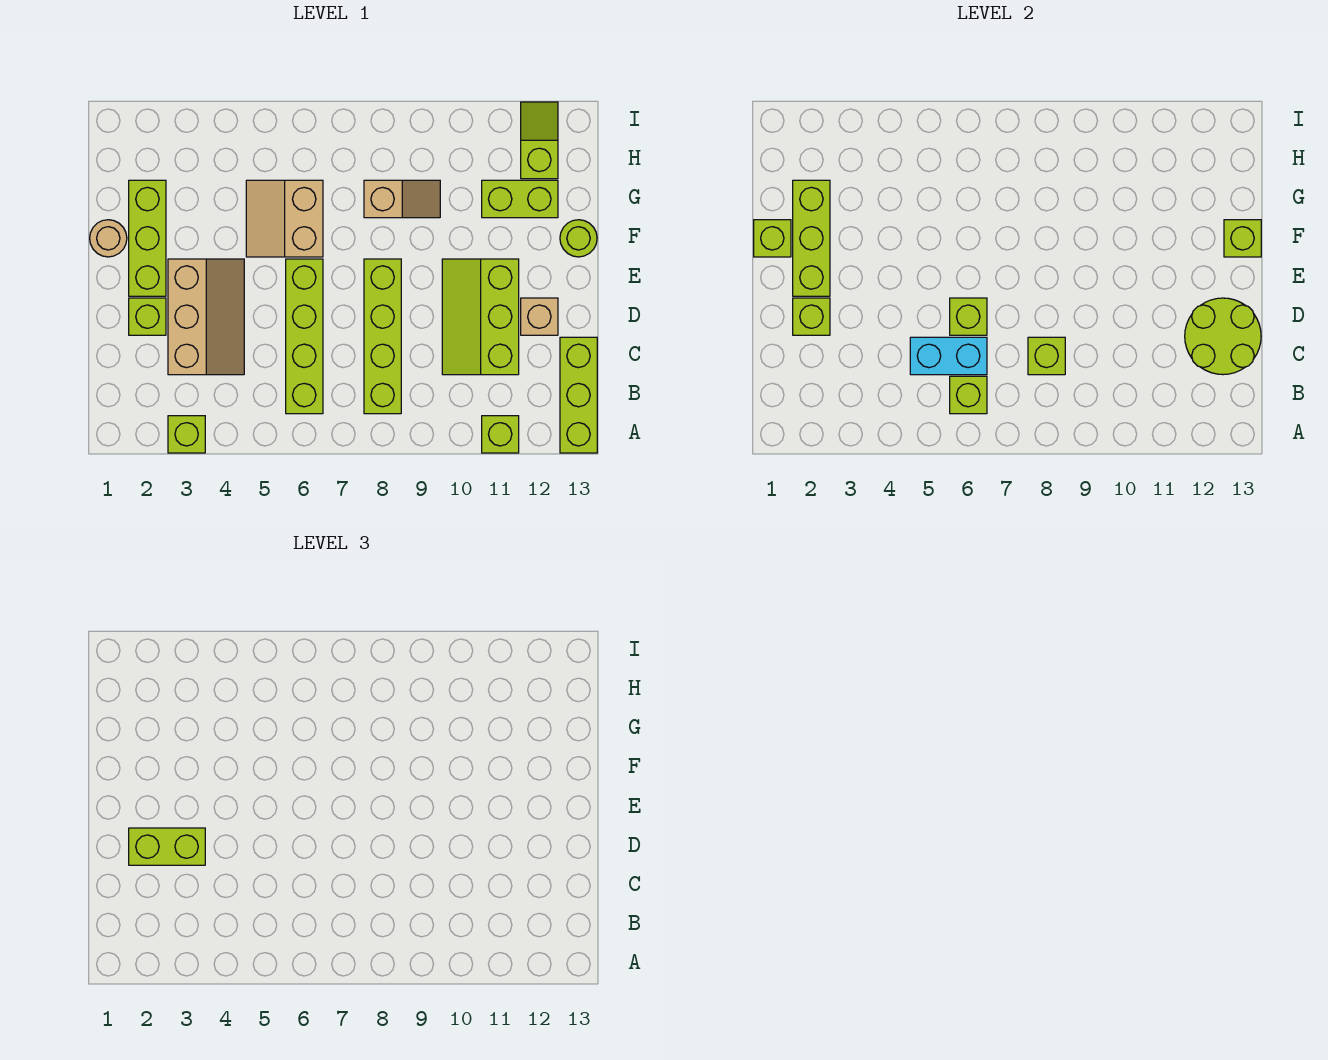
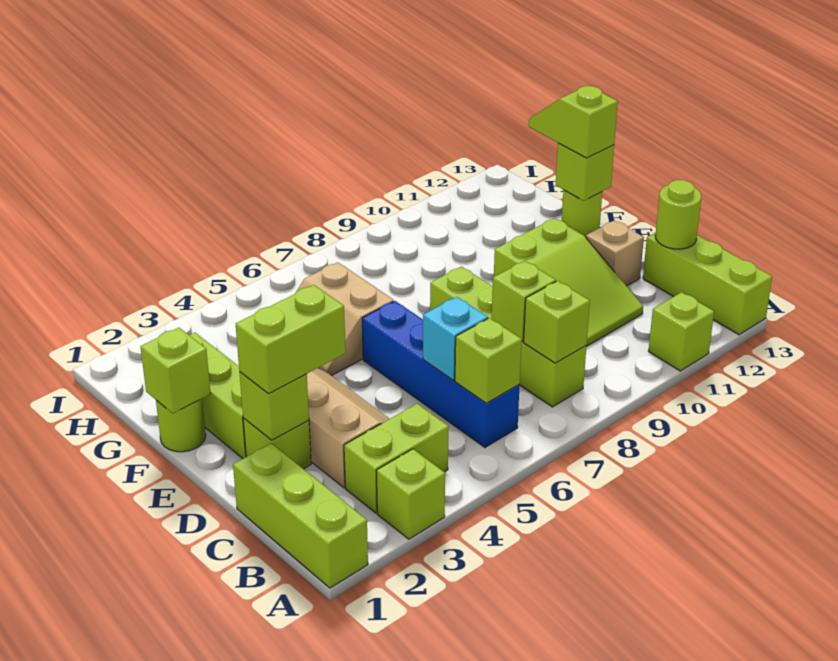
lime brick B6:E6 level 1 -> blue brick B6:E6 level 1
cyan brick C5:C6 level 2 -> cyan brick C6 level 2
lime slope C10:E11 level 1 top 11 -> lime slope C10:E11 level 1 top E
lime round brick C12:D13 level 2 -> lime round brick C13 level 2
lime brick D6 level 2 -> lime brick B8 level 2
lime brick E2:G2 level 2 -> lime brick A1:C1 level 1
tan round brick F1 level 1 -> lime round brick F1 level 1
tan slope G8:G9 level 1 top 8 -> none
lime brick G11:G12 level 1 -> lime brick B3:B4 level 1
lime slope H12:I12 level 1 top H -> lime slope F13:G13 level 3 top F

